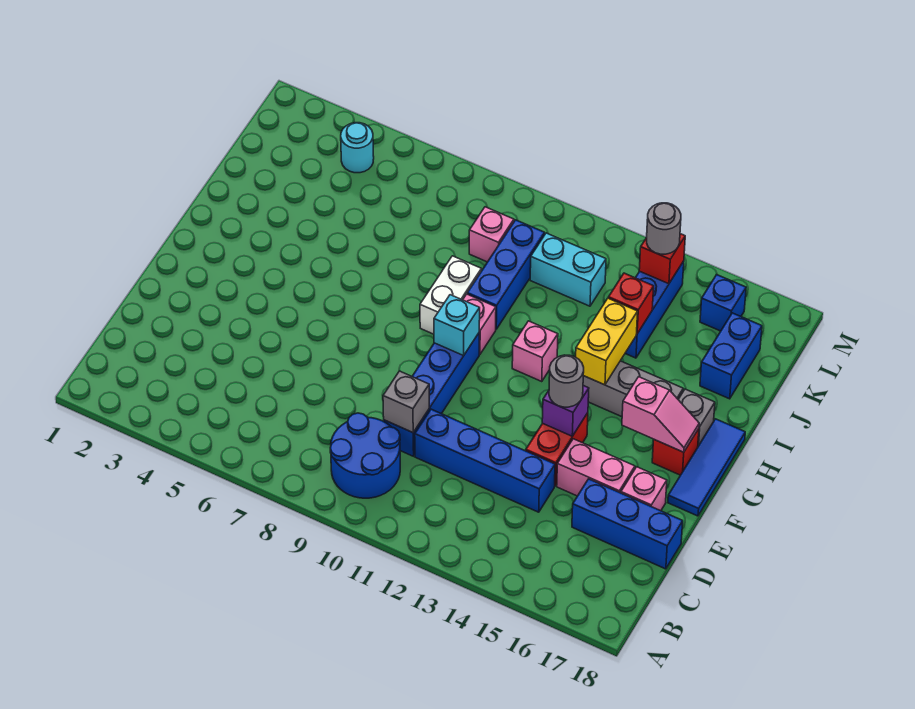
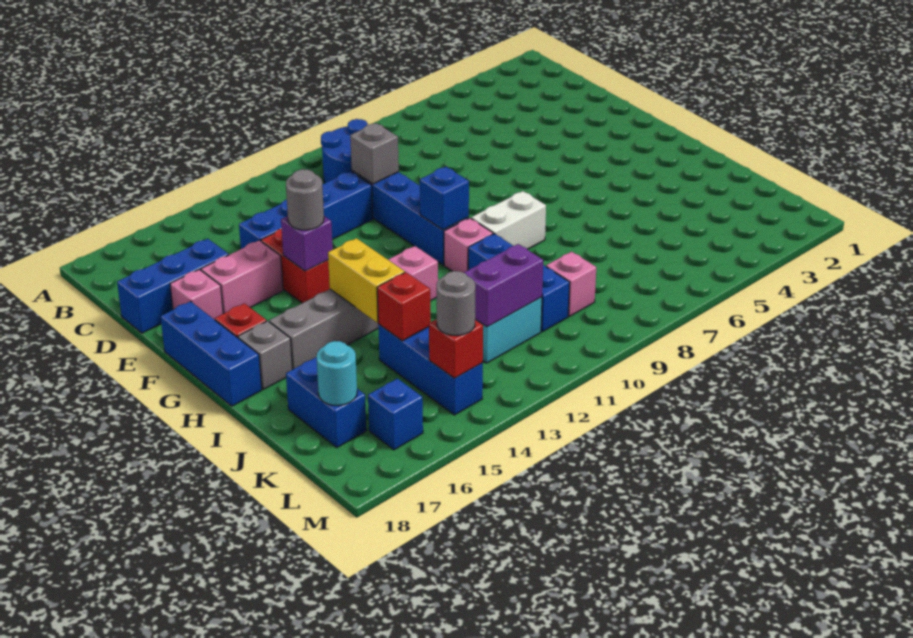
blue tile F18:H18 level 1 -> blue brick F18:H18 level 1
cyan brick G10 level 2 -> blue brick G10 level 2
pink slope G16:G17 level 2 top 16 -> none
white brick H9:I9 level 1 -> white brick H8:H9 level 1
none -> purple brick K11:K12 level 2
cyan round brick L4 level 1 -> cyan round brick K17 level 2

